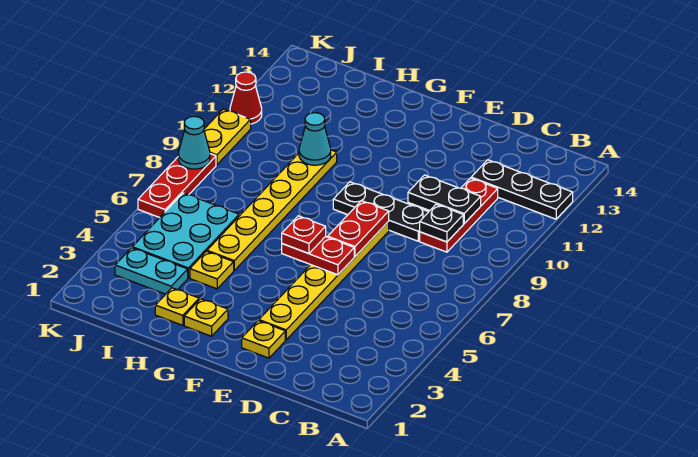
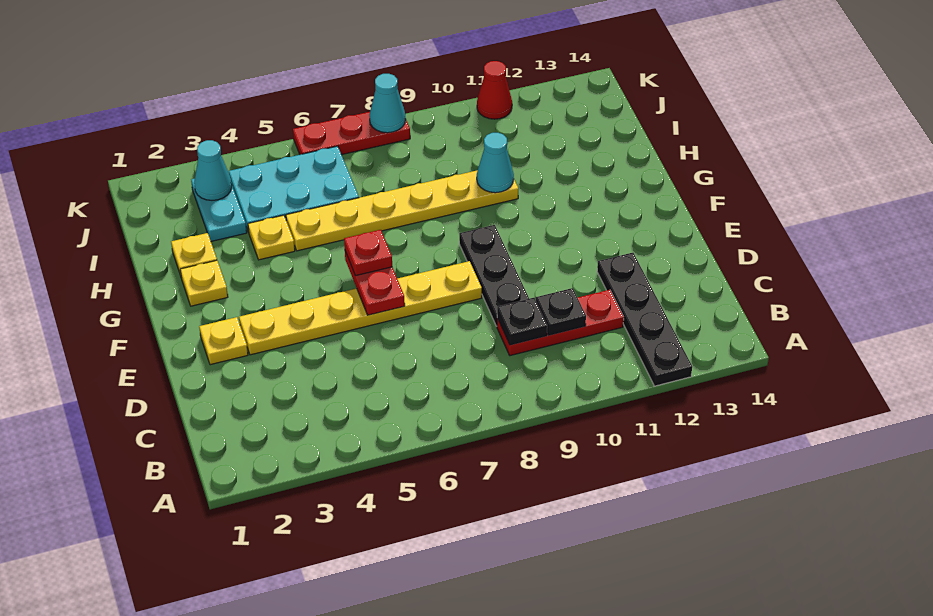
black plate A12:C12 level 1 -> black plate A12:D12 level 1
black plate C10:D10 level 2 -> black plate C10 level 2
red plate E7:E8 level 2 -> none
none -> cyan cone J3 level 2
yellow plate K9:K10 level 1 -> none

